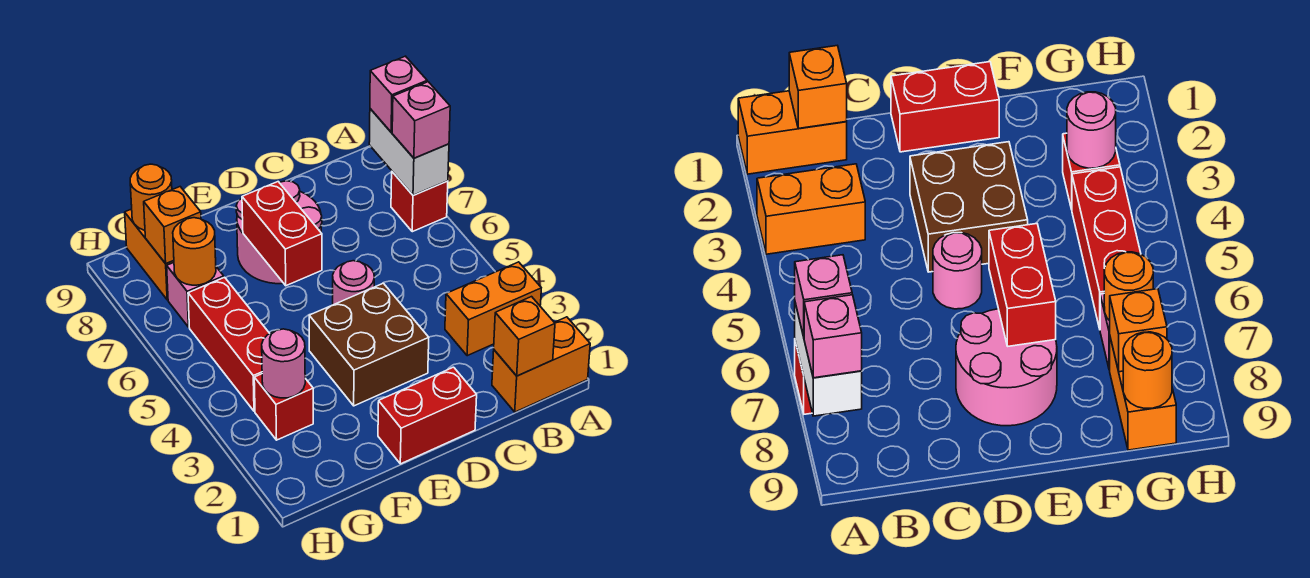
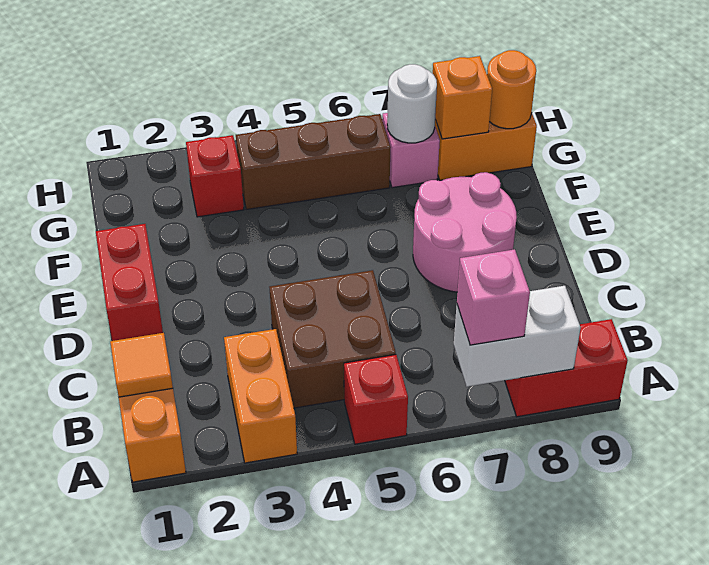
red brick A7 level 1 -> red brick A5 level 1
pink brick A8 level 3 -> none
orange brick B1 level 2 -> orange tile B1 level 2
brown brick D3:E4 level 1 -> brown brick B4:C5 level 1
pink round brick D5 level 1 -> none
red brick E6:E7 level 2 -> red brick A8:A9 level 1
pink round brick G3 level 2 -> none
red brick G4:G6 level 1 -> brown brick G4:G6 level 1
orange round brick G7 level 2 -> white round brick G7 level 2

